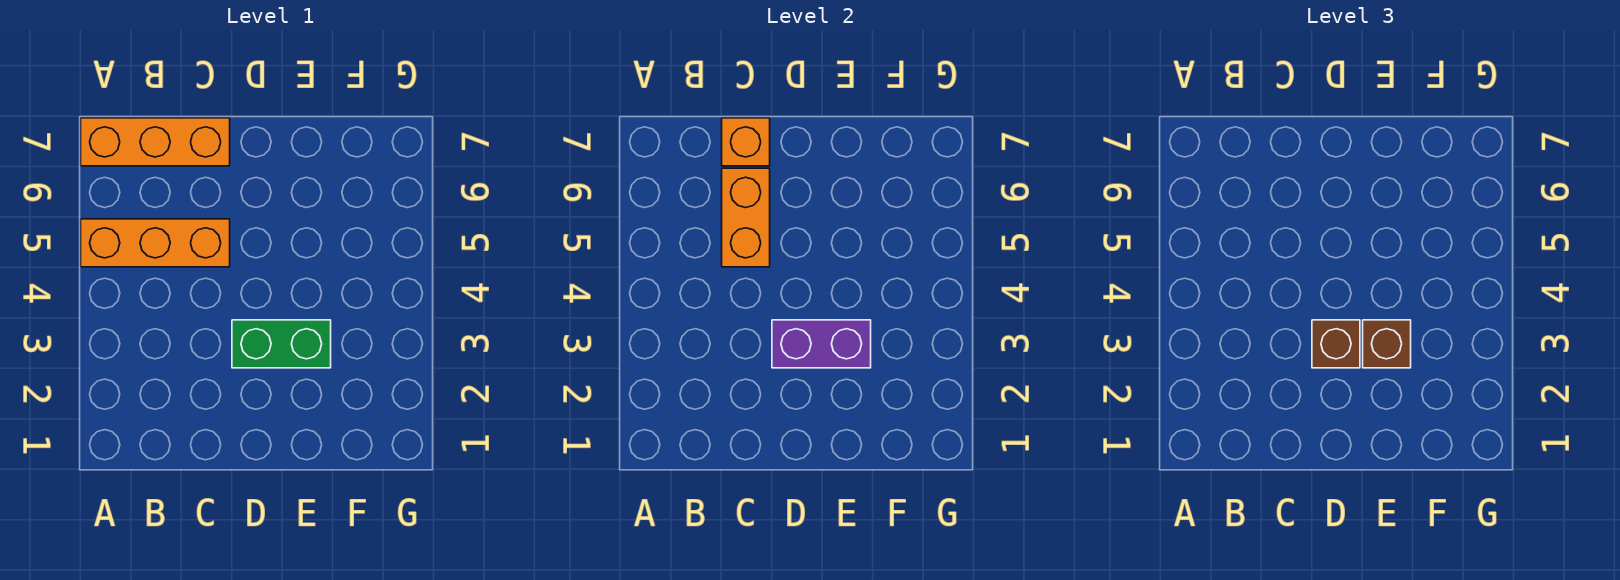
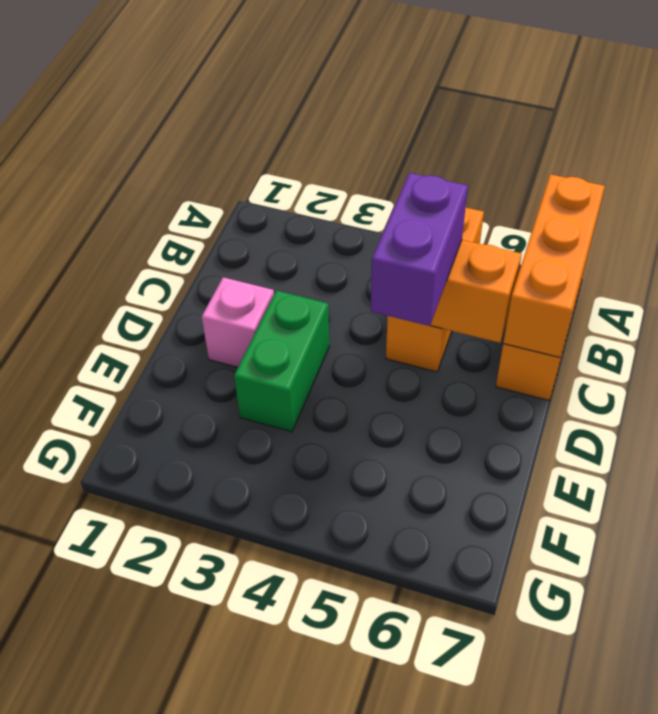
orange brick C7 level 2 -> orange brick A7:C7 level 2
none -> pink brick D2 level 1
purple brick D3:E3 level 2 -> purple brick C5:D5 level 3
brown brick D3 level 3 -> none
brown brick E3 level 3 -> none

